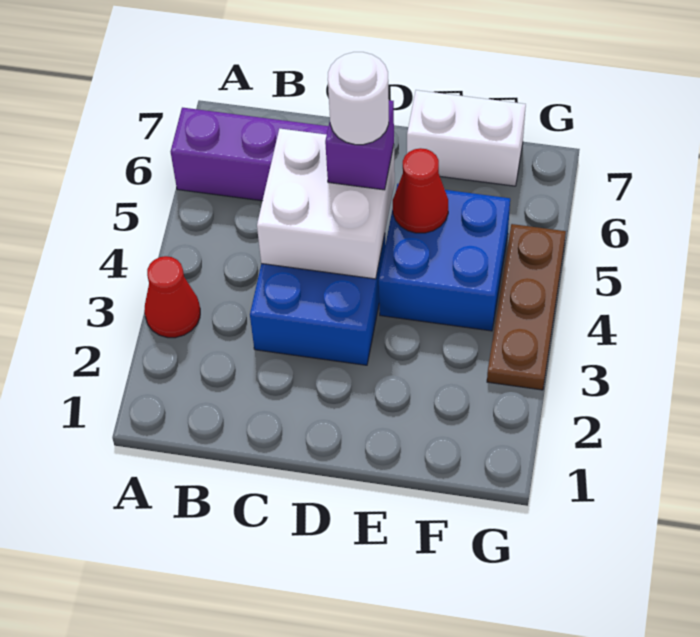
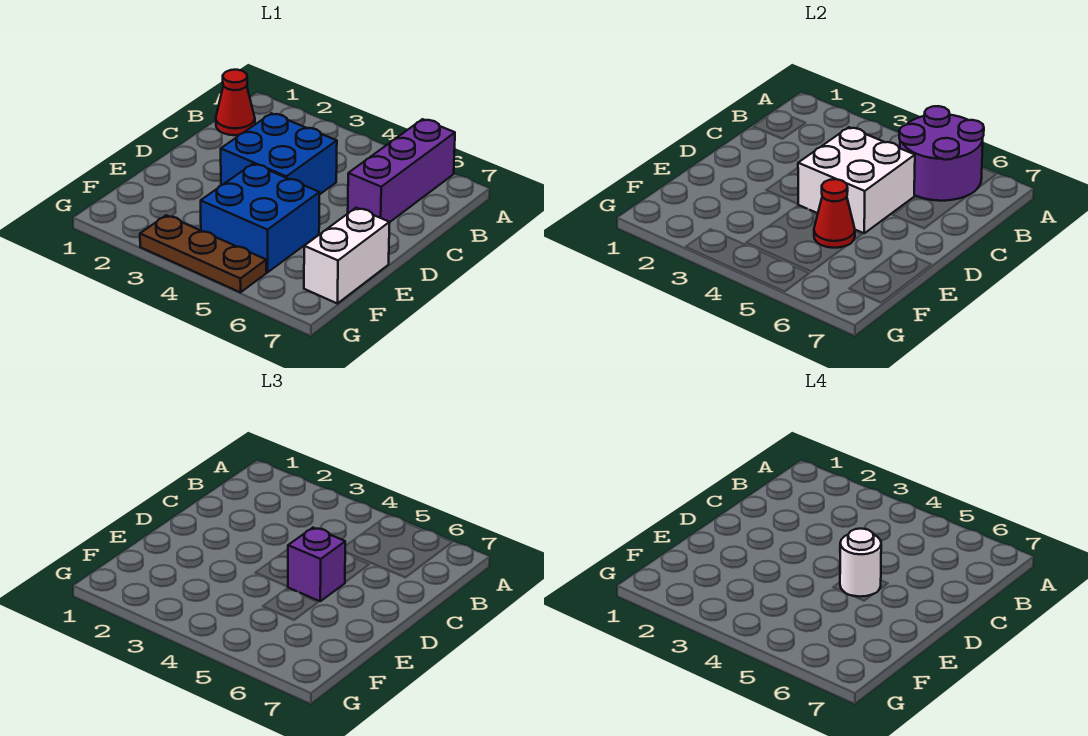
red cone A3 level 1 -> red cone B1 level 1
none -> purple round brick A5:B6 level 2

